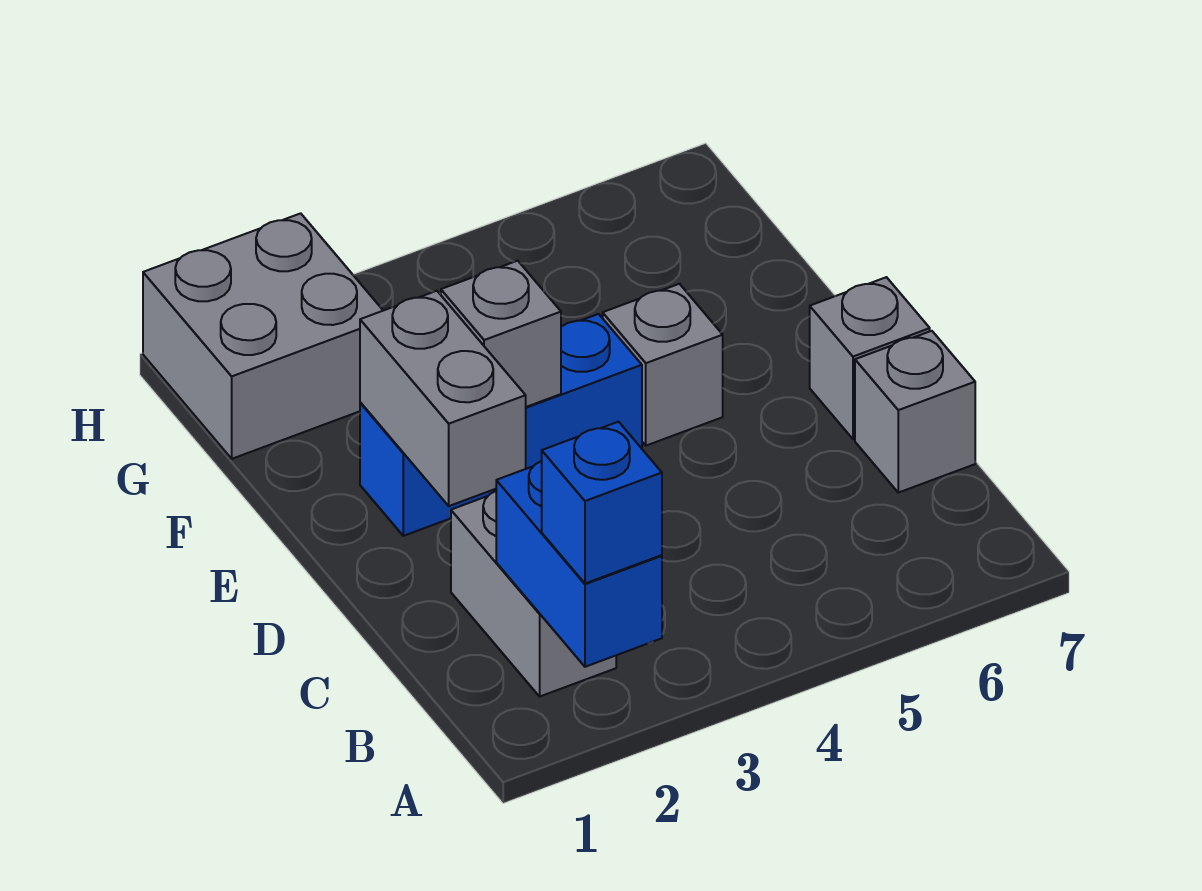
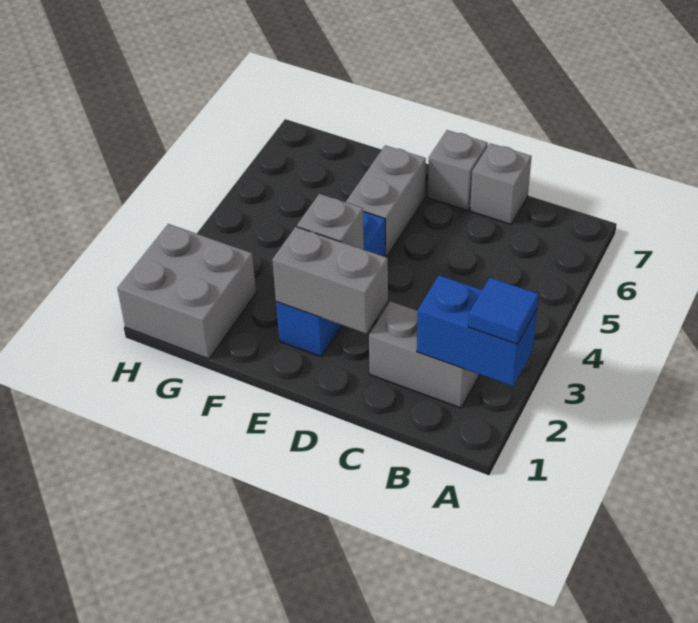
blue brick A2 level 3 -> blue tile A2 level 3
grey brick E5 level 1 -> grey brick E5:E6 level 1

